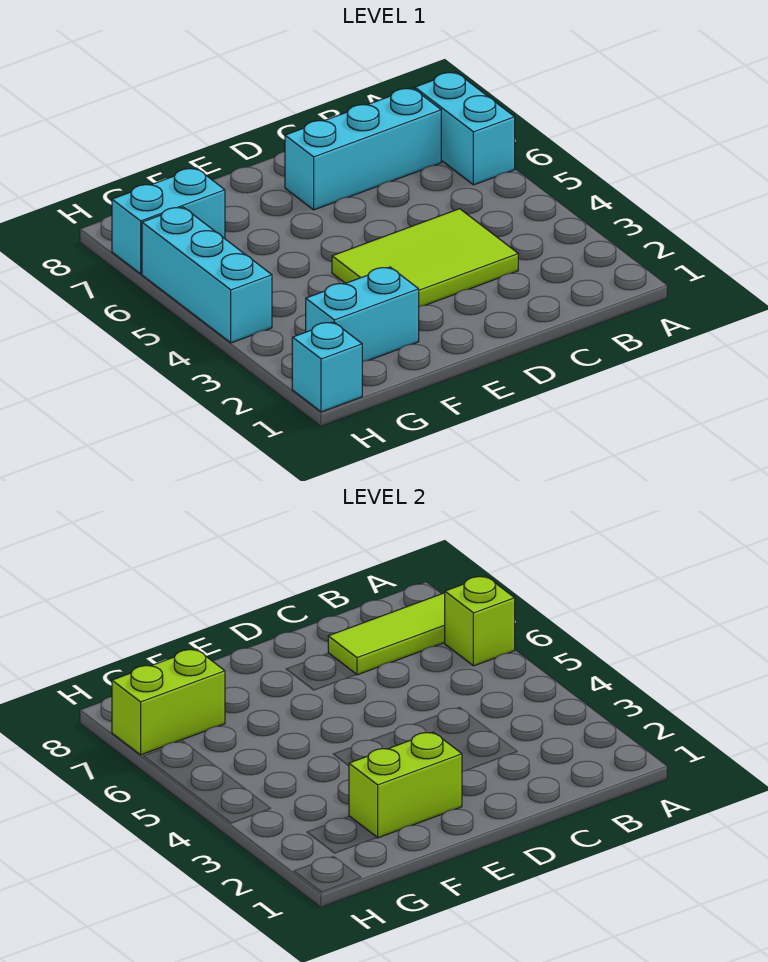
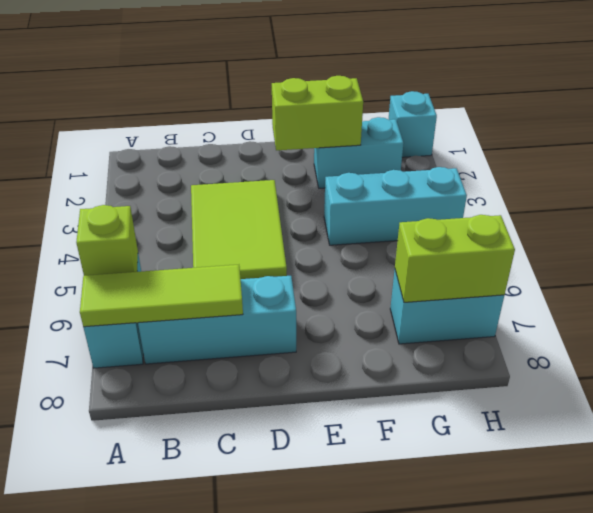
lime tile C3:E4 level 1 -> lime tile C3:D5 level 1
cyan brick H4:H6 level 1 -> cyan brick F4:H4 level 1

